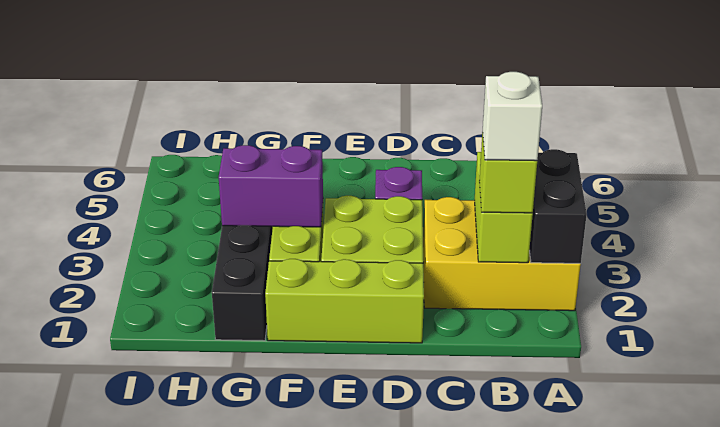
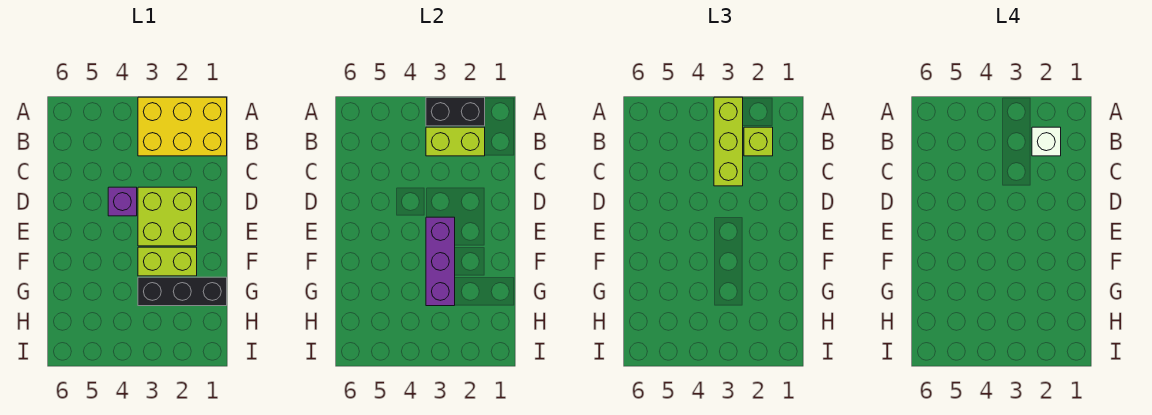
yellow brick A2:C3 level 1 -> yellow brick A1:B3 level 1
lime brick D1:F1 level 1 -> lime brick A3:C3 level 3
purple brick F3:G3 level 2 -> purple brick E3:G3 level 2

